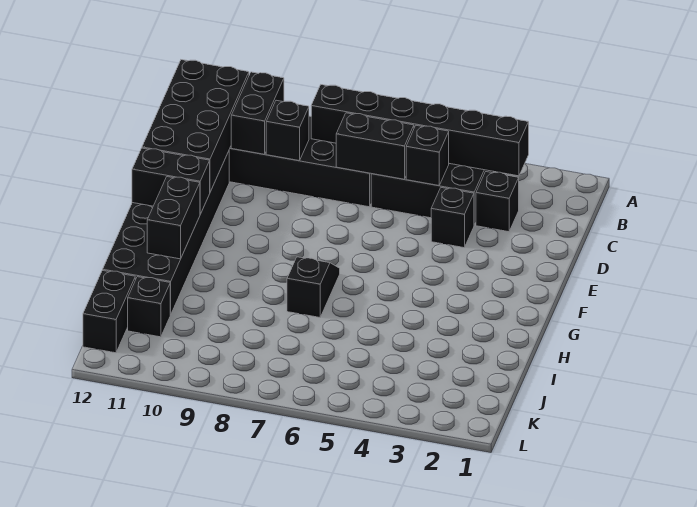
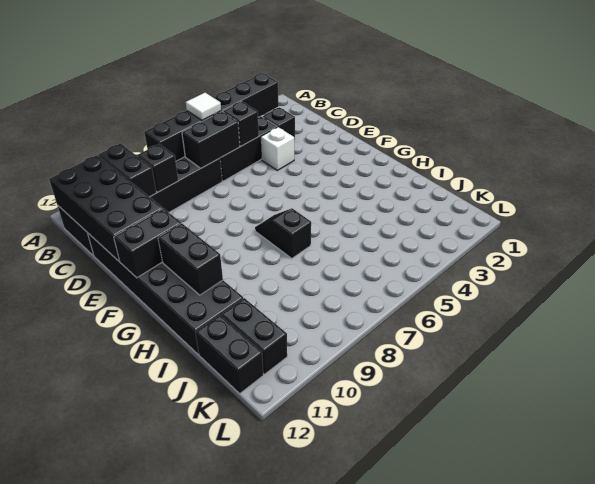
none -> white tile B6 level 3
black brick D4 level 1 -> white brick D4 level 1
black brick J11 level 1 -> black brick J11:K11 level 1

